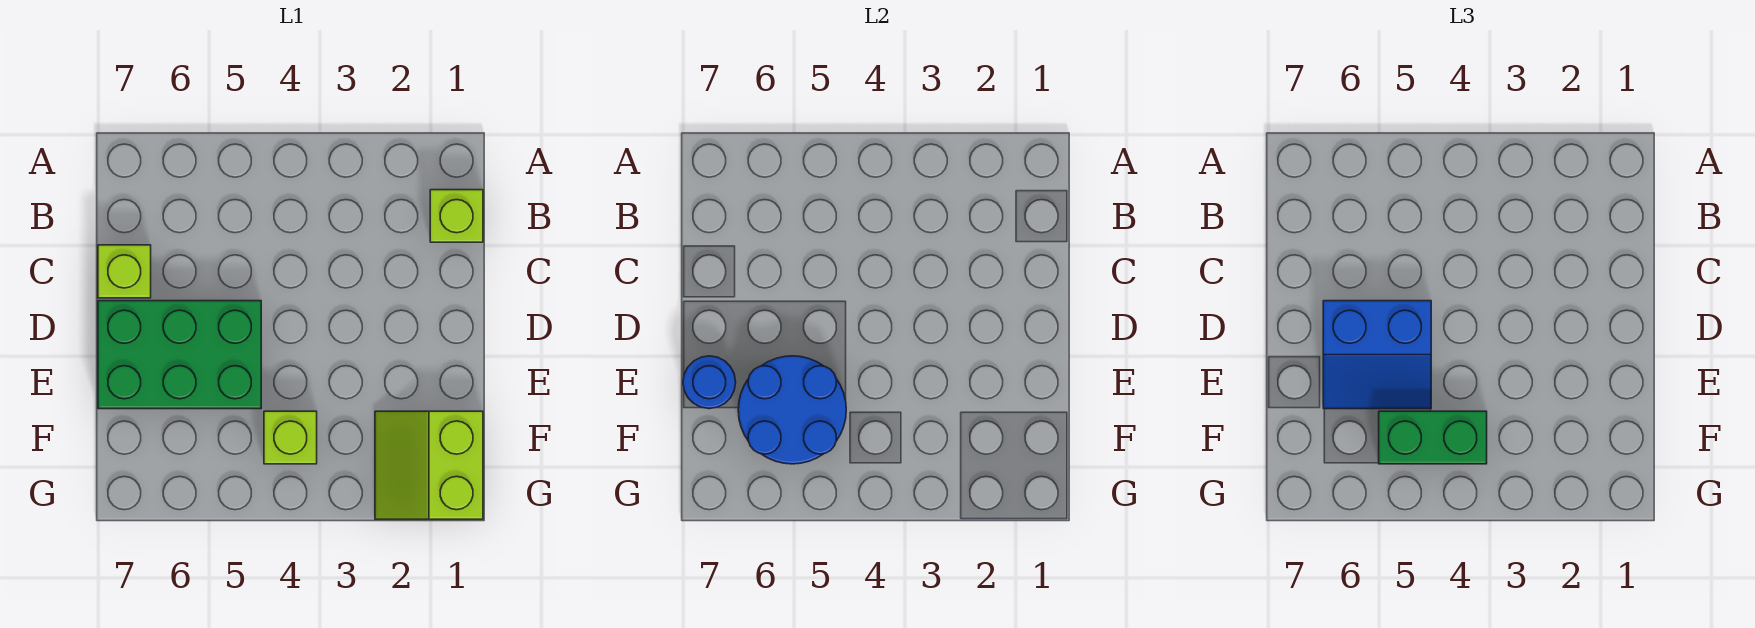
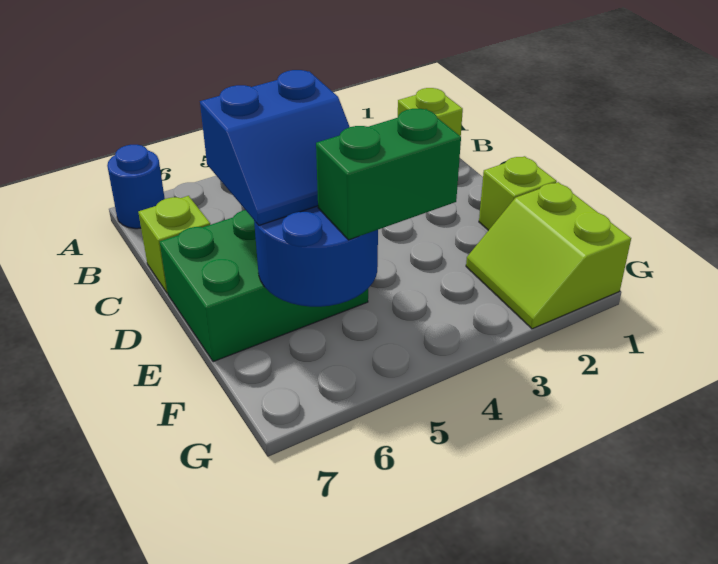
blue round brick E7 level 2 -> blue round brick A7 level 1
lime brick F4 level 1 -> lime brick E1 level 1

